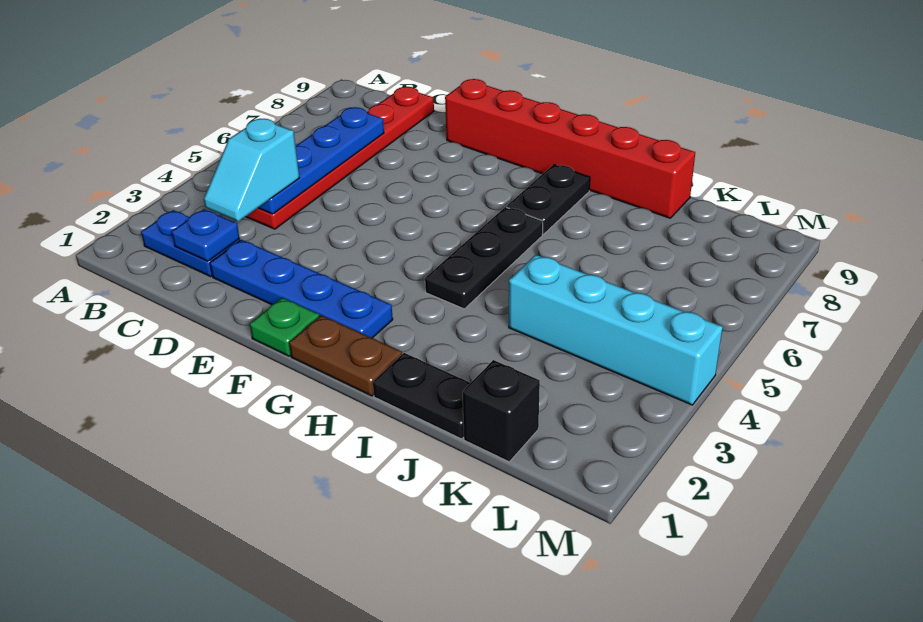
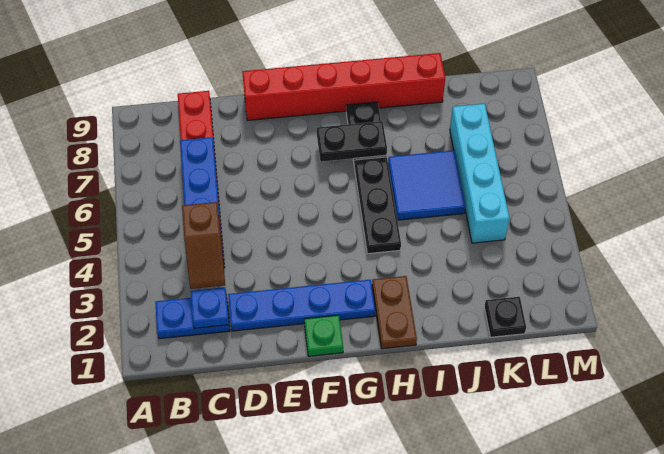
cyan slope C3:C4 level 3 top 4 -> brown slope C3:C4 level 3 top 4
brown plate G1:H1 level 1 -> brown plate H1:H2 level 1
black plate I1:J1 level 1 -> black plate G7:H7 level 2
none -> blue tile I5:J6 level 1
cyan brick J4:M4 level 1 -> cyan brick K4:K7 level 1
black brick K1 level 1 -> black plate K1 level 1

